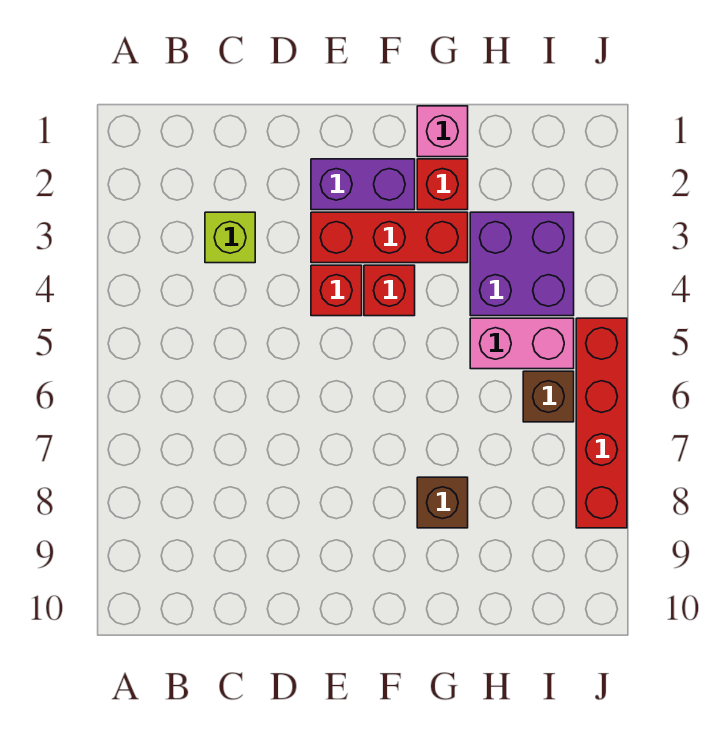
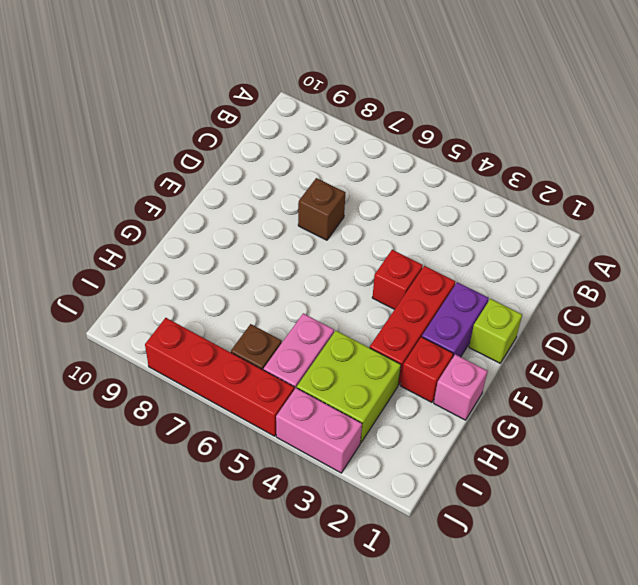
lime brick C3 level 1 -> lime brick E1 level 1
red brick F4 level 1 -> none
brown brick G8 level 1 -> brown brick D7 level 1
purple brick H3:I4 level 1 -> lime brick H3:I4 level 1
none -> pink brick J3:J4 level 1

